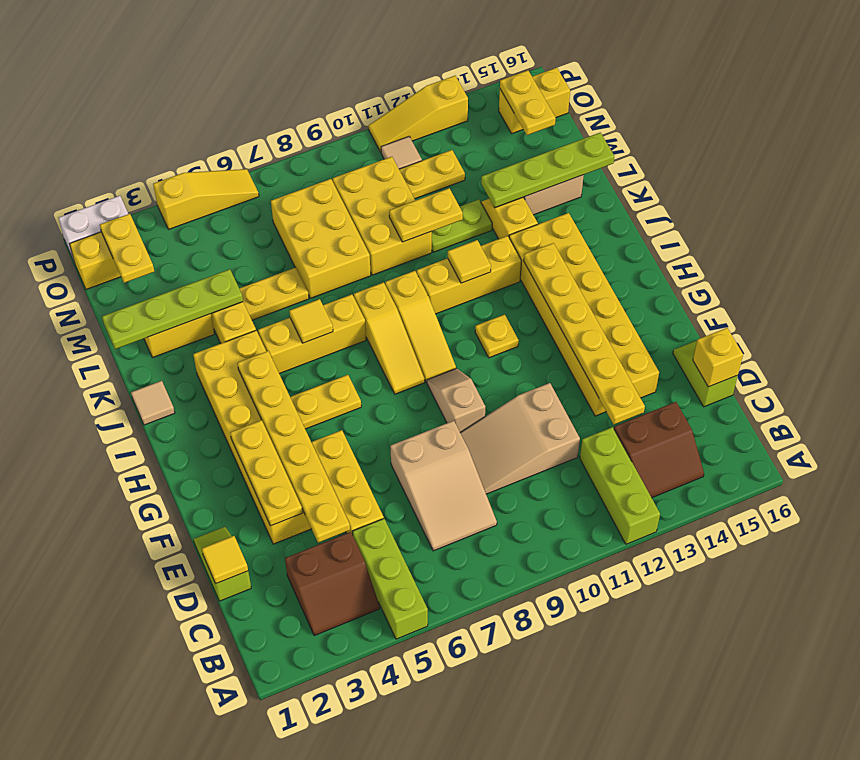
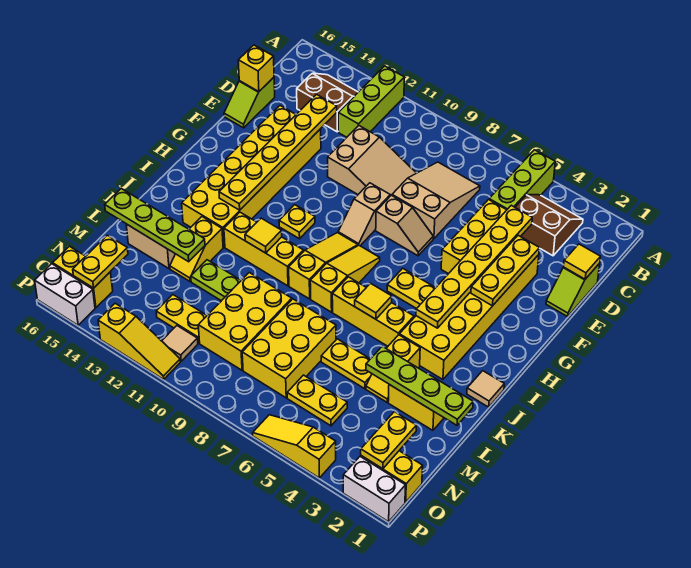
none -> tan slope F7:F8 level 1 top 8
yellow plate L10:L11 level 2 -> yellow plate N5:N6 level 1
none -> white brick P15:P16 level 1

